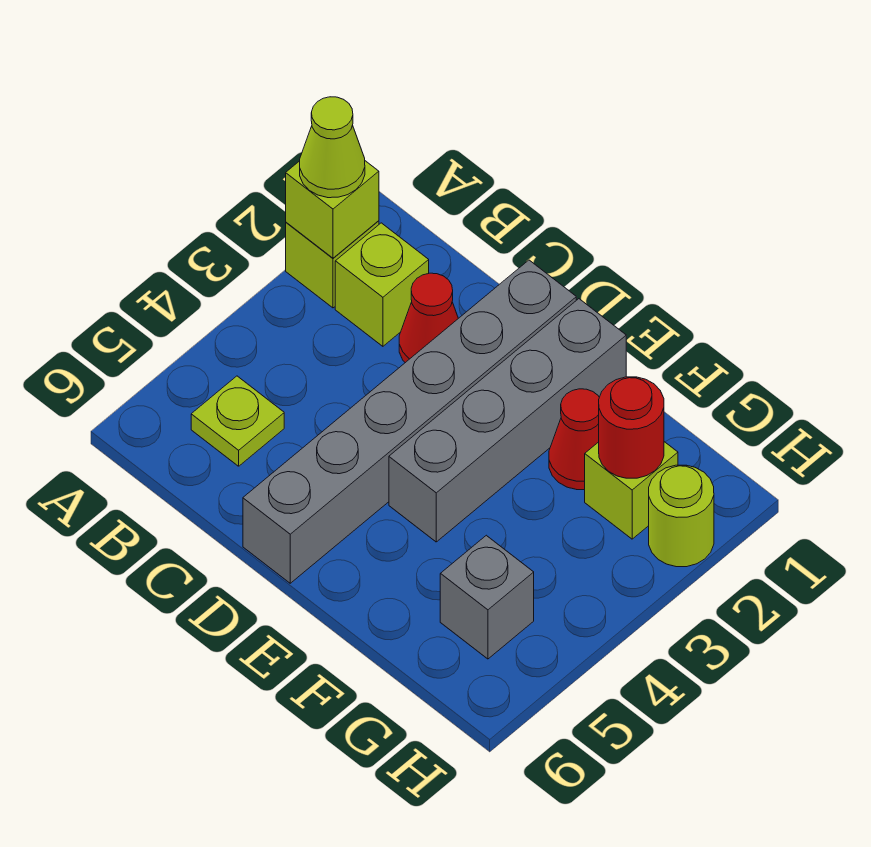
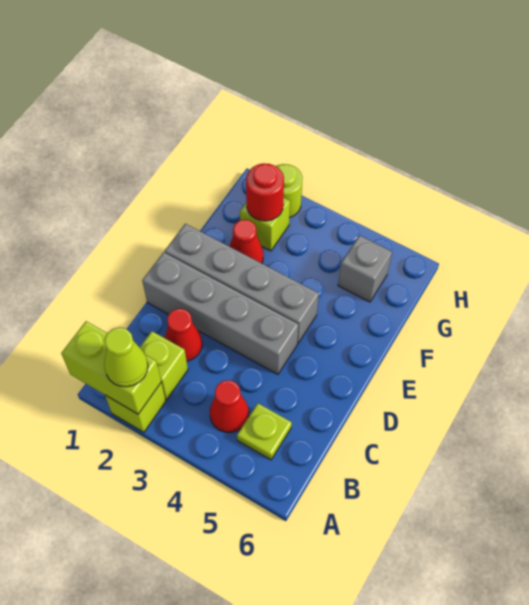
lime brick A2 level 2 -> lime brick A1:A2 level 2
none -> red cone B4 level 1
grey brick D1:D6 level 1 -> grey brick D1:D4 level 1

